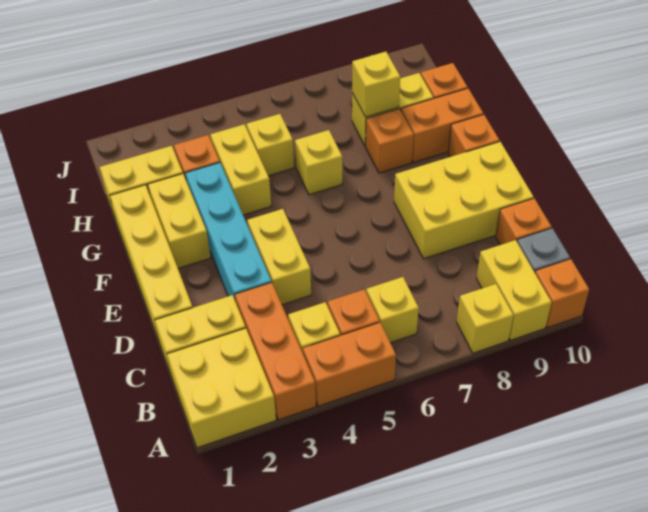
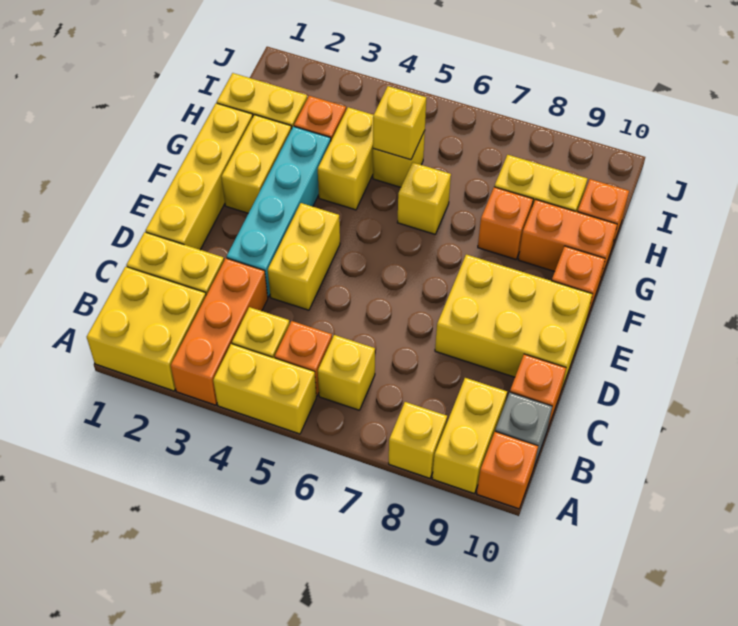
orange brick A4:A5 level 1 -> yellow brick A4:A5 level 1
yellow brick H8 level 2 -> yellow brick H5 level 2

